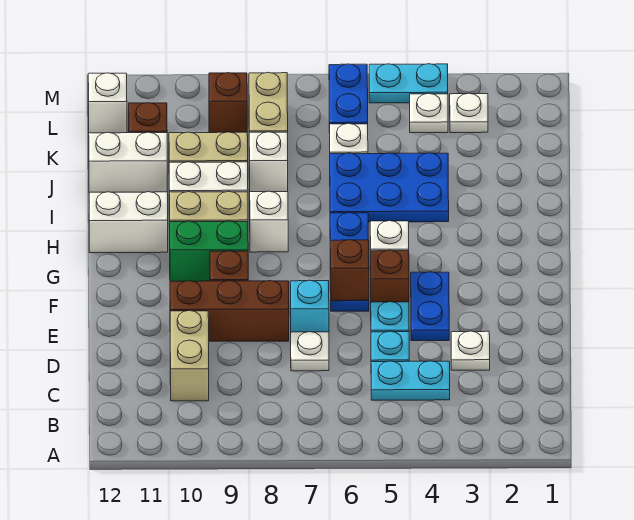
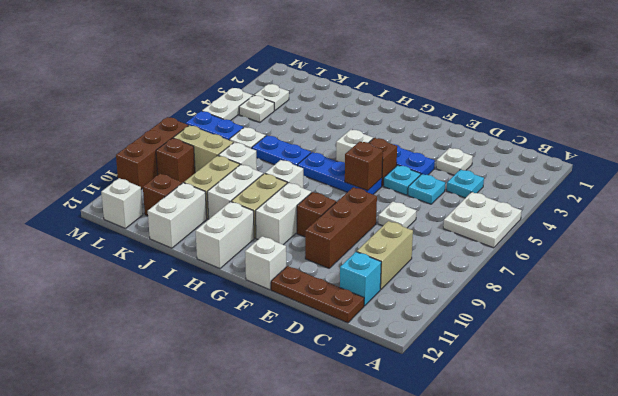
none -> white plate A5:B6 level 1
cyan plate C4:C5 level 1 -> cyan plate C4 level 1
tan brick C10:D10 level 1 -> tan brick C9:C10 level 1
none -> brown plate C12:E12 level 1
cyan brick E7 level 1 -> cyan brick C11 level 1
none -> white brick F12 level 1
green brick G9:G10 level 1 -> white brick G9:G10 level 1
blue plate I4:J6 level 1 -> blue plate I6:J6 level 1
cyan plate M4:M5 level 1 -> white plate M4:M5 level 1
none -> brown brick M8:M10 level 1

